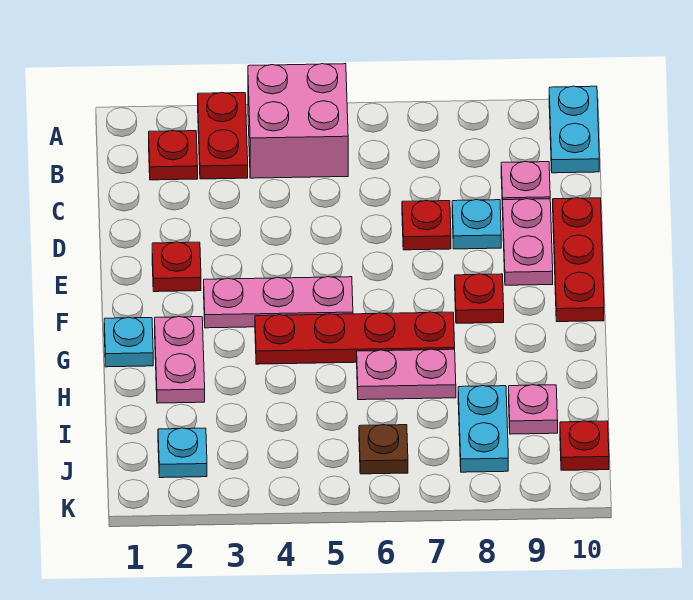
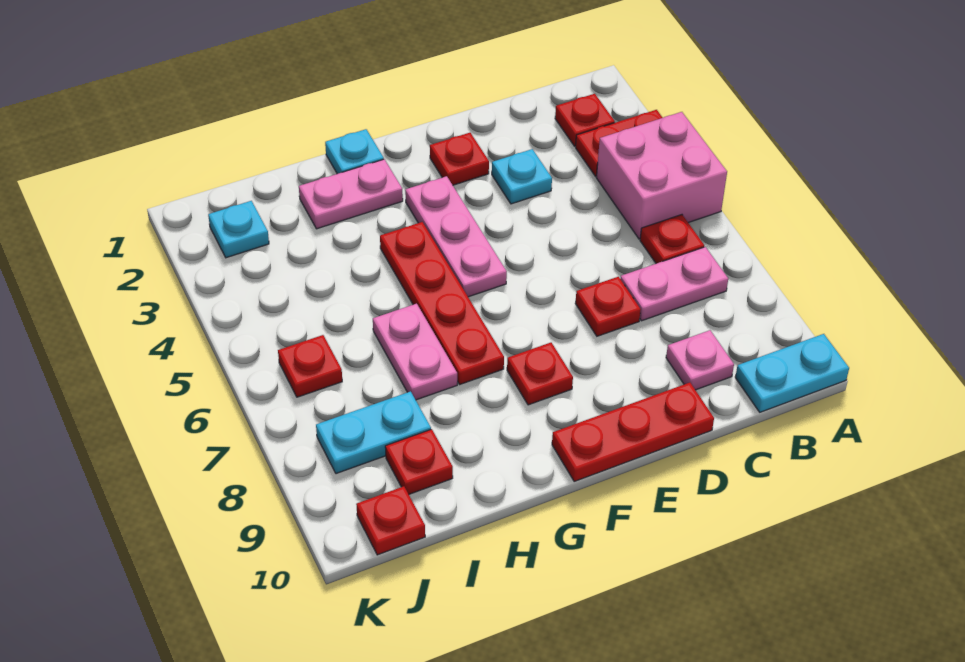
none -> red plate B6 level 1
cyan plate D8 level 1 -> cyan plate D3 level 1
pink plate D9:E9 level 1 -> pink plate B7:C7 level 1
pink plate I9 level 1 -> red plate I9 level 1
brown plate J6 level 1 -> red plate J6 level 1

